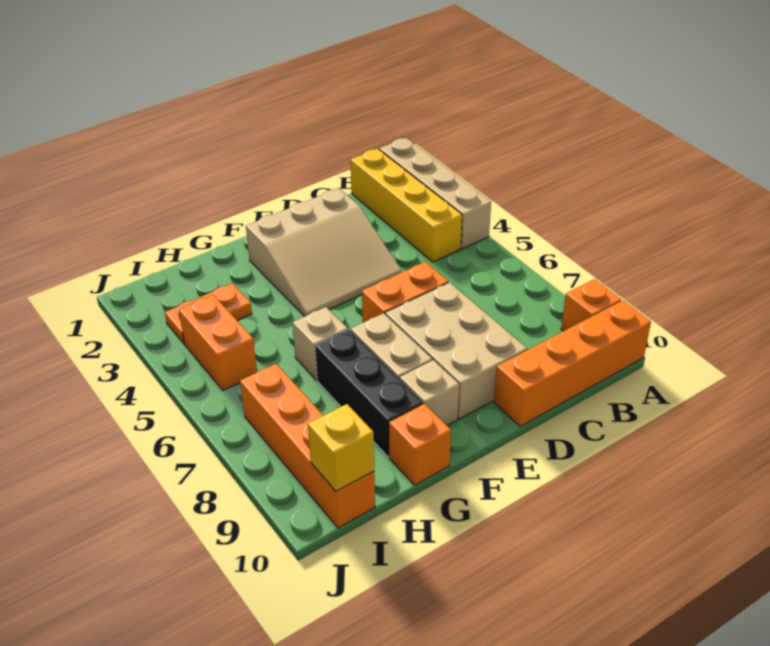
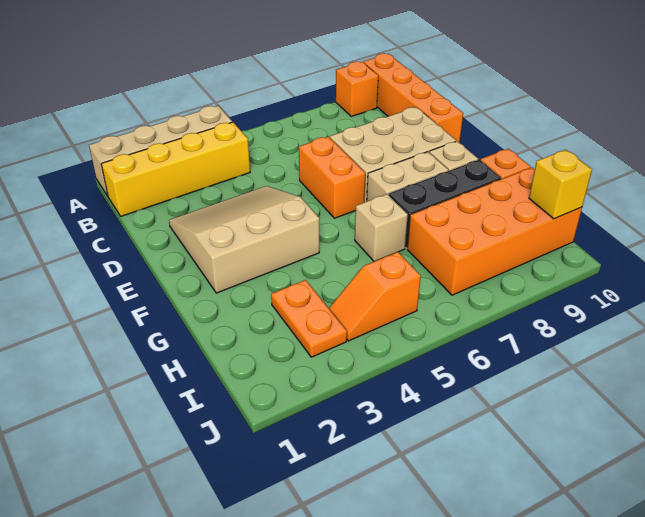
tan slope D2:F4 level 1 top 2 -> tan slope D2:F4 level 1 top F
orange brick I4:I5 level 1 -> orange slope I4:I5 level 1 top 5
orange brick I7:I10 level 1 -> orange brick H7:I10 level 1

